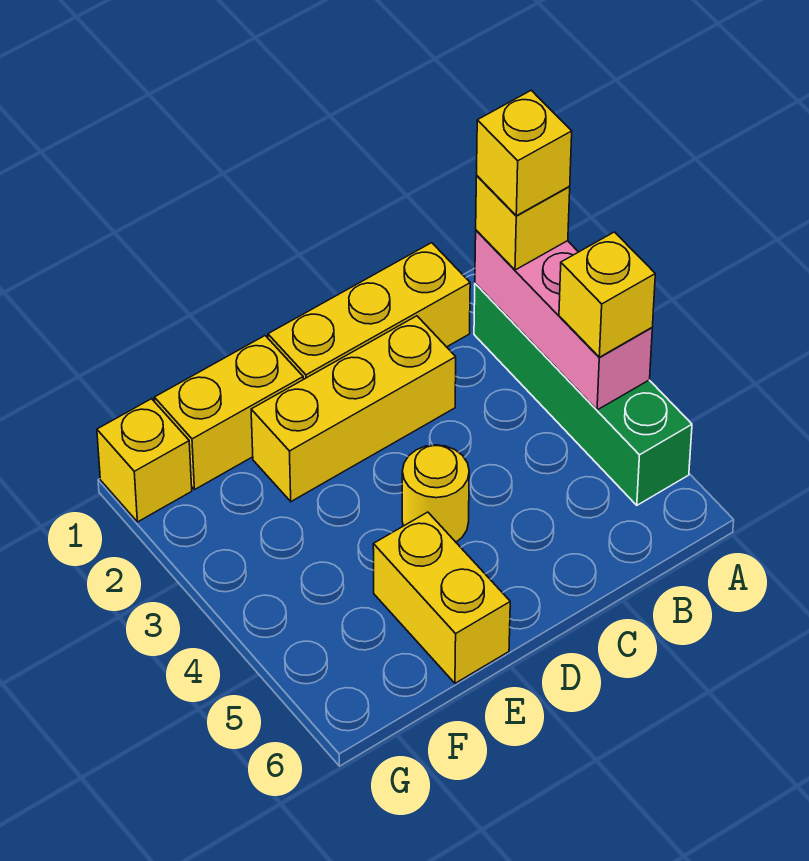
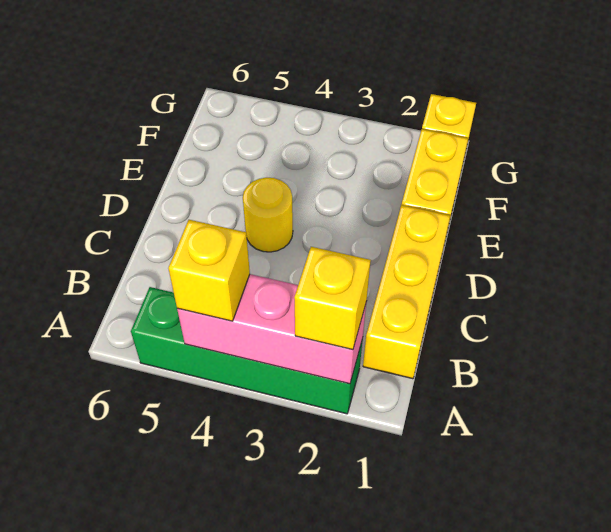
yellow brick A2 level 4 -> none
yellow brick C2:E2 level 1 -> none
yellow brick E5:E6 level 1 -> none

